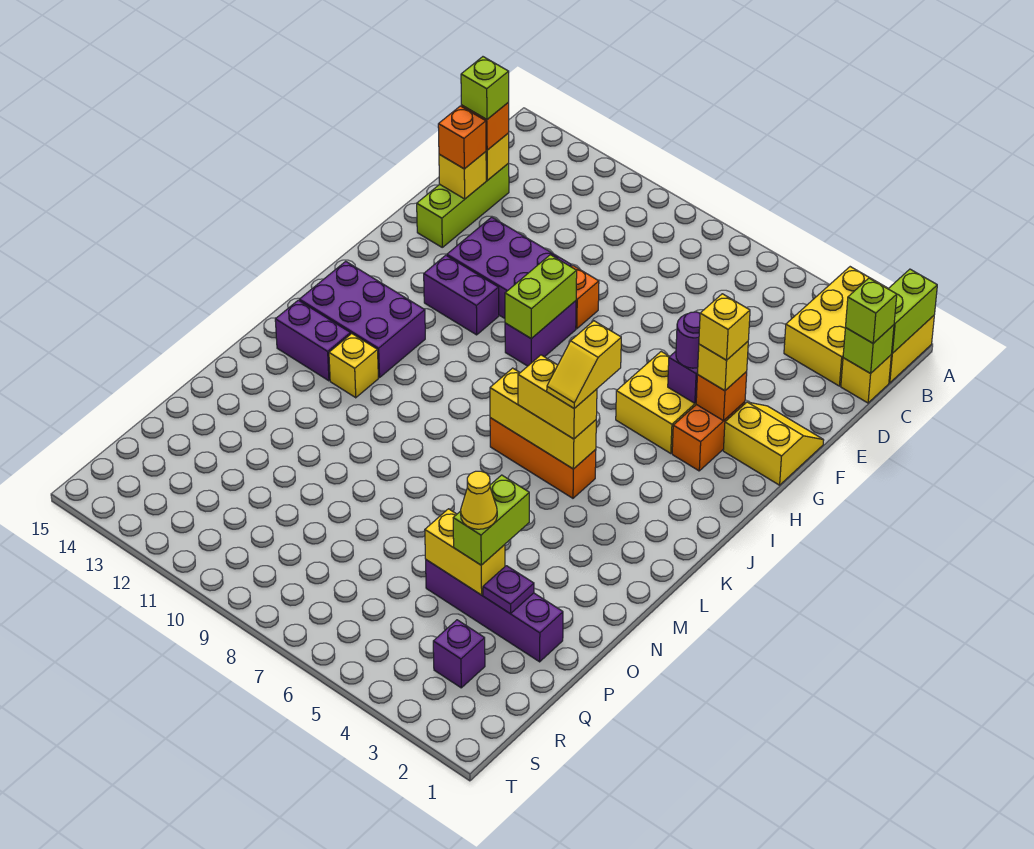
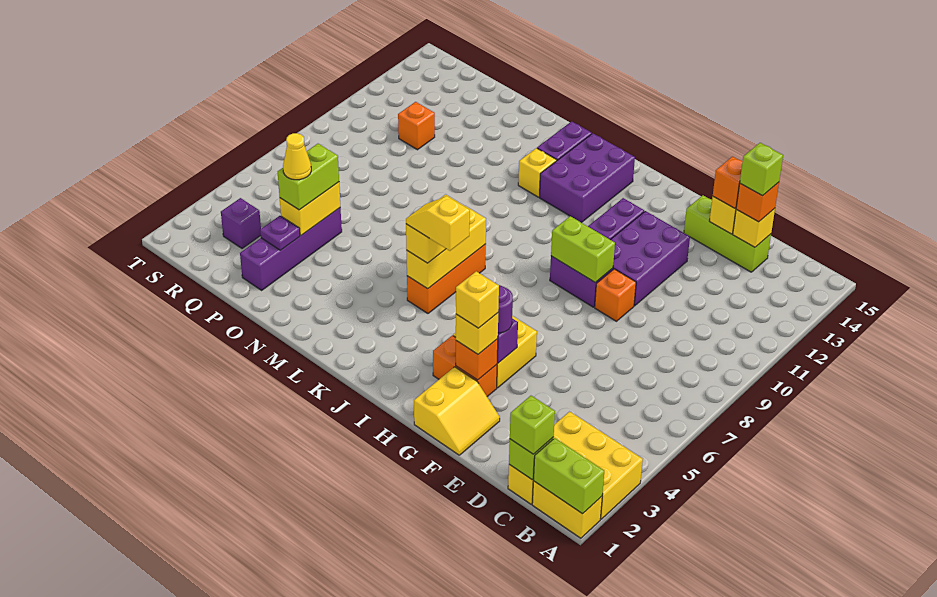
lime brick O4:P4 level 3 -> lime brick P4:P5 level 3
none -> orange brick Q11 level 1

